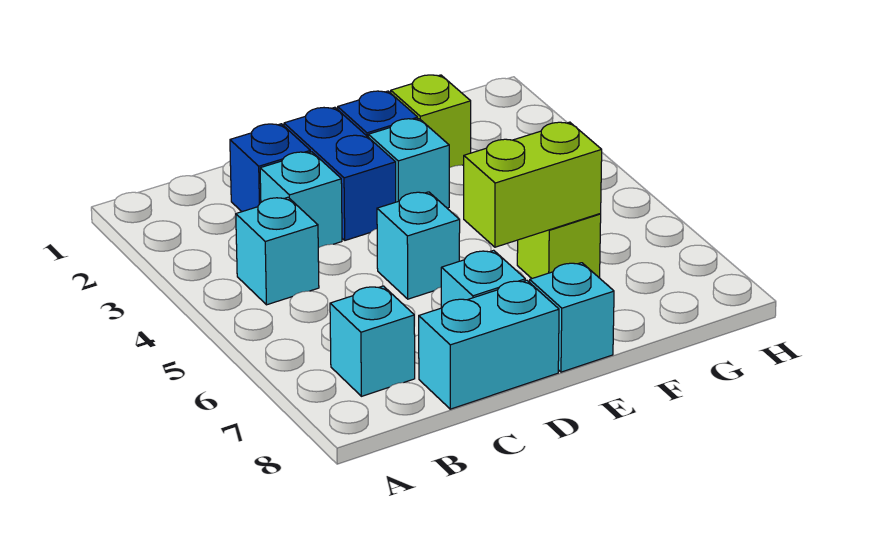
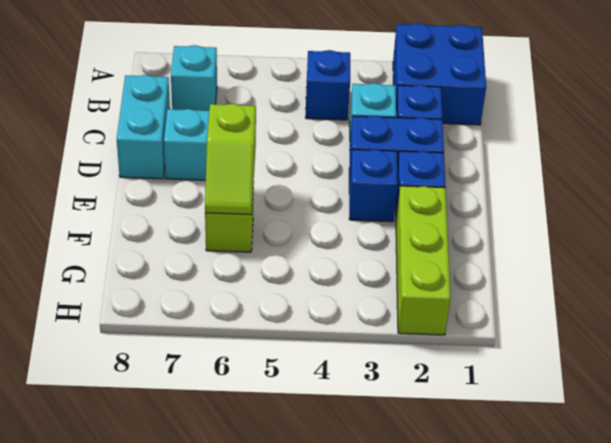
none -> blue brick A1:B2 level 1
cyan brick B4 level 1 -> blue brick B4 level 1
cyan brick D5 level 1 -> none
cyan brick E3 level 1 -> blue brick E3 level 1
lime brick E6:F6 level 2 -> lime slope E6:F6 level 2 top E
cyan brick E8 level 1 -> none
lime brick F2 level 1 -> lime brick F2:H2 level 1

